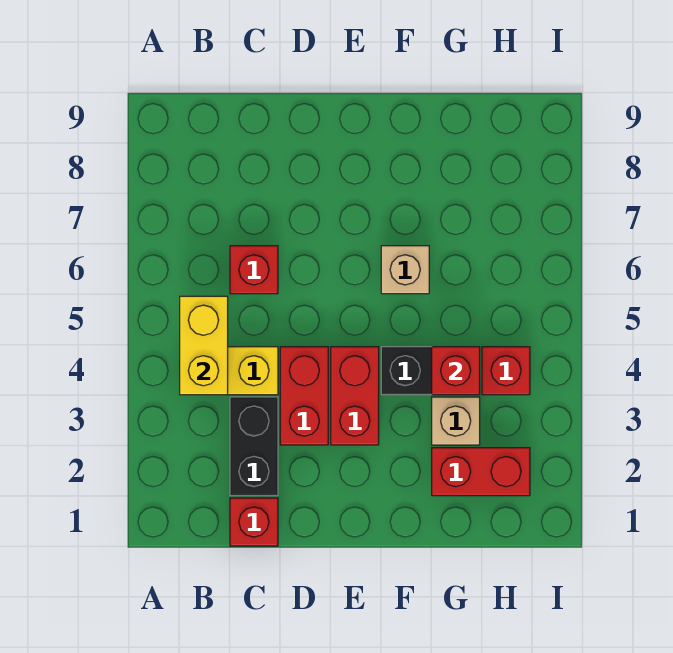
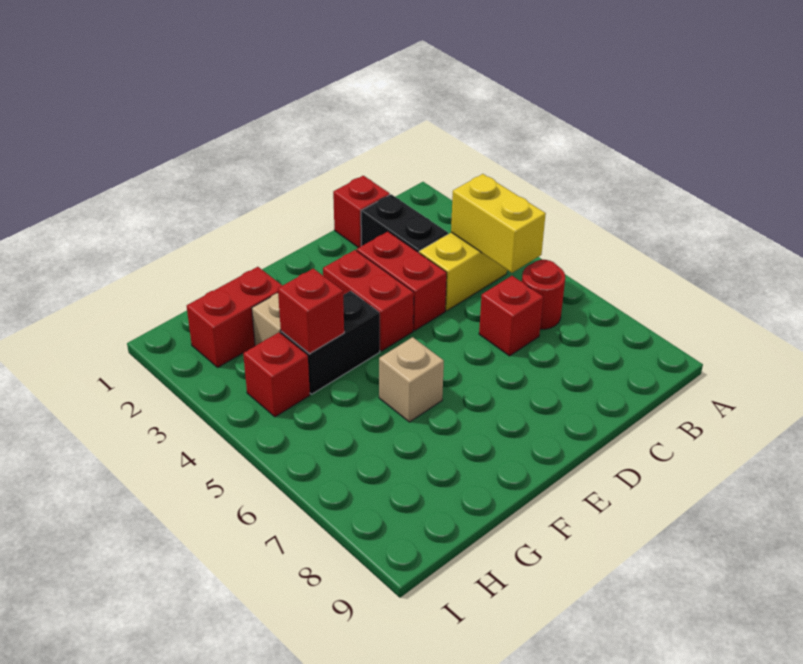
none -> red round brick B6 level 1

